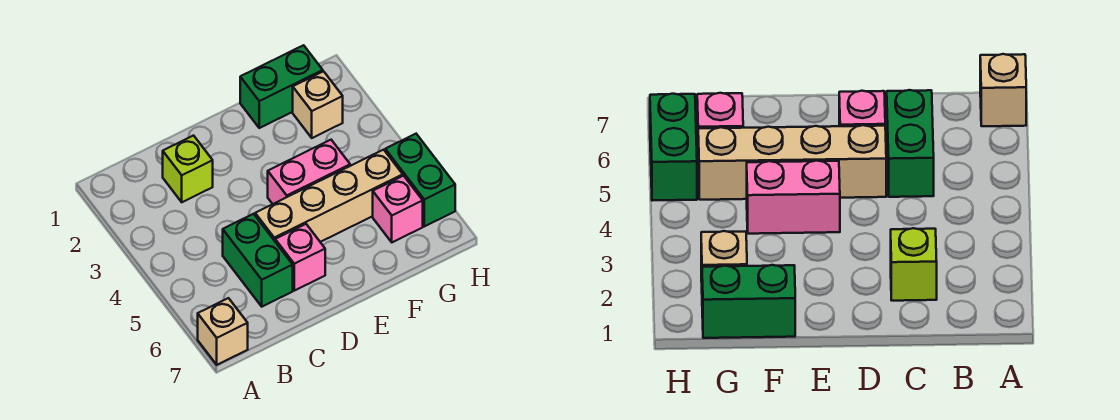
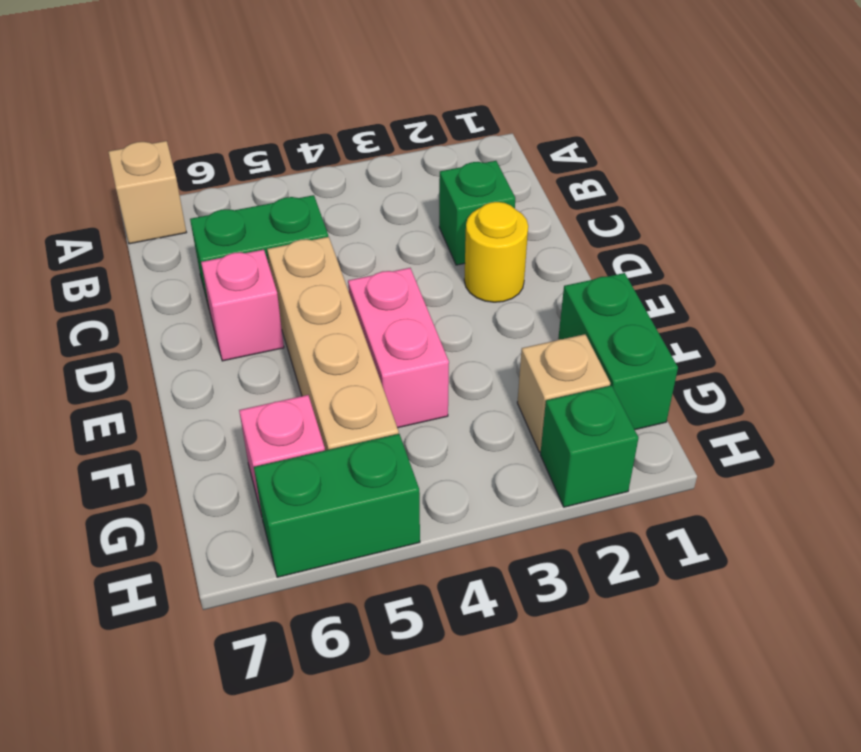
lime brick C2 level 1 -> green brick C2 level 1
none -> yellow round brick D2 level 1
none -> green brick H2 level 1

